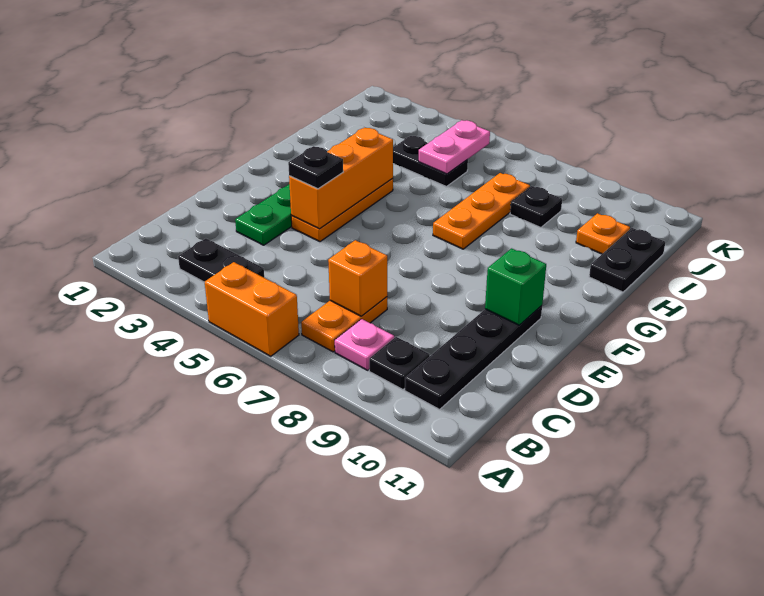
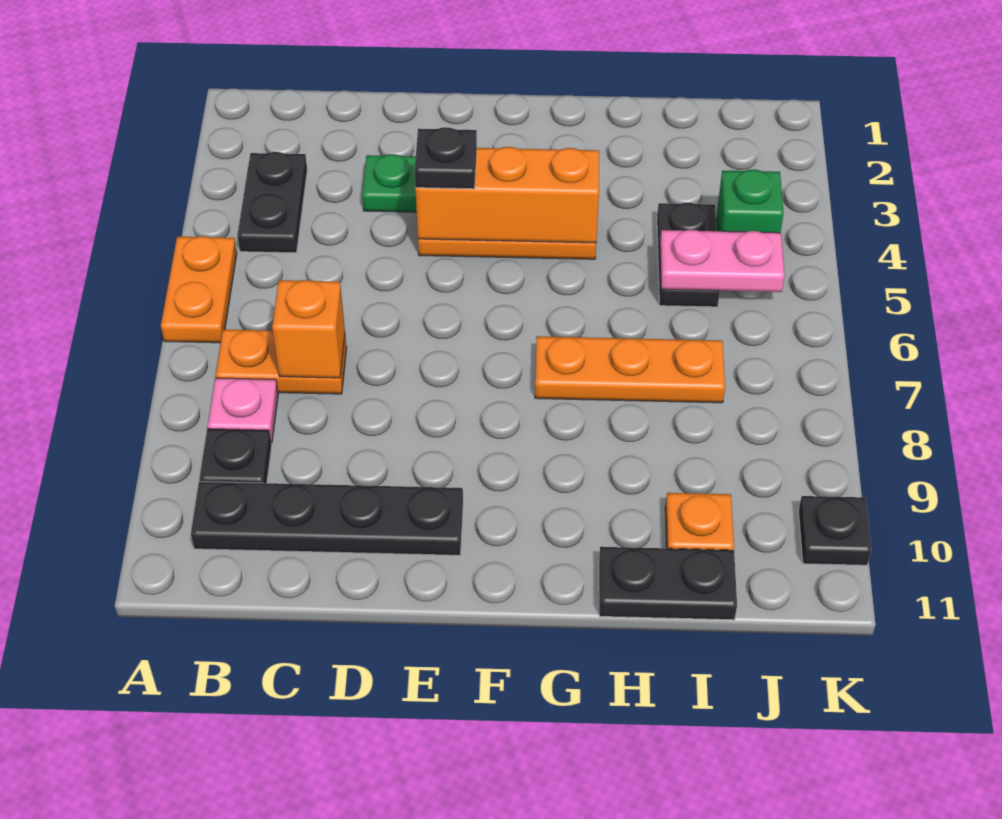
orange brick A5:A6 level 1 -> orange plate A5:A6 level 1
green brick E10 level 2 -> green brick J4 level 1
black plate I8 level 1 -> black plate K10 level 1

